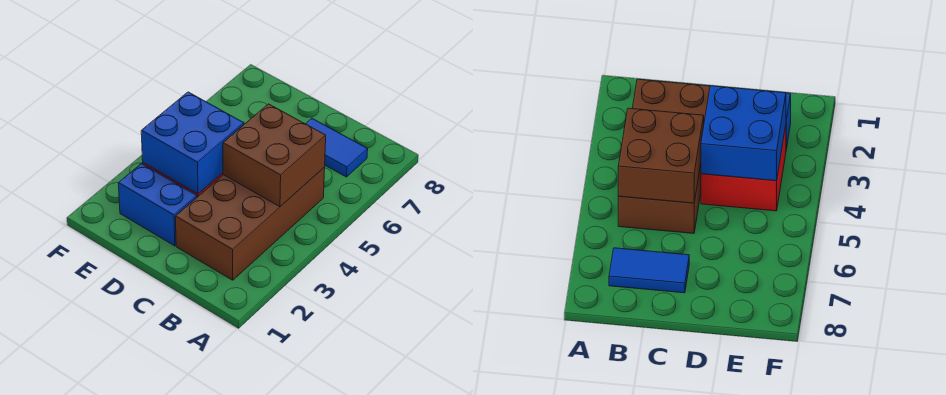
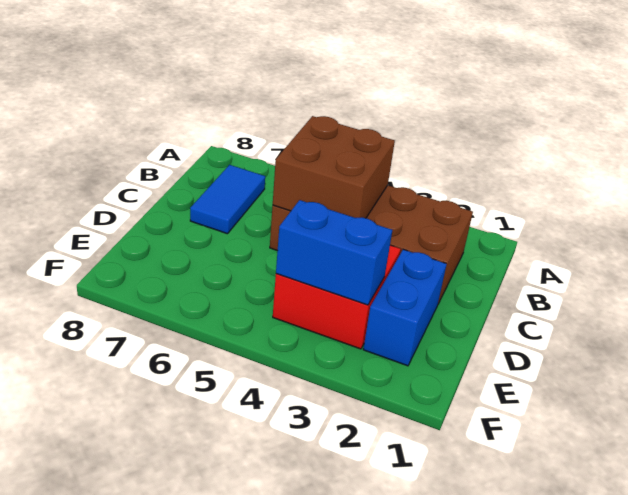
blue brick D3:E4 level 2 -> blue brick E3:E4 level 2

